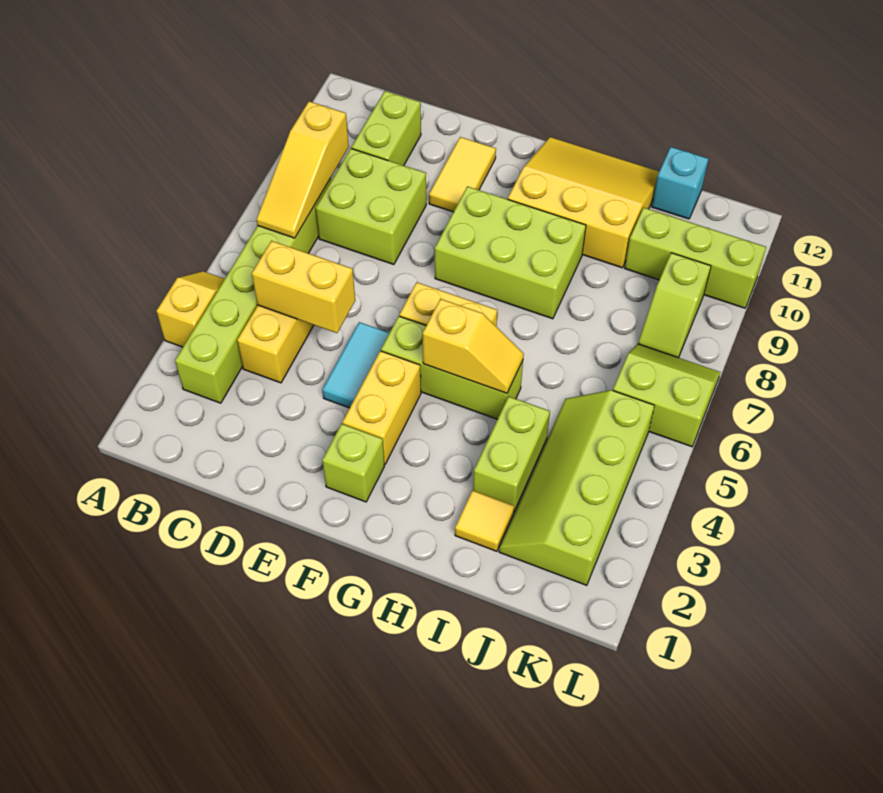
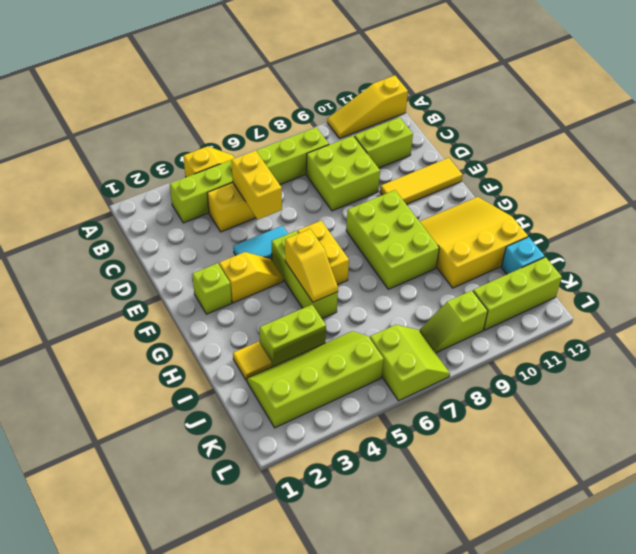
yellow slope B7:B9 level 2 top 9 -> yellow slope A10:A12 level 1 top 12
yellow tile E10:E11 level 1 -> yellow tile E10:E12 level 1
yellow brick F3:F4 level 1 -> yellow slope F3:F4 level 1 top 3
yellow slope G10:I12 level 1 top 10 -> yellow slope G10:I12 level 1 top I
lime brick J10:L10 level 1 -> lime brick K10:K12 level 1

